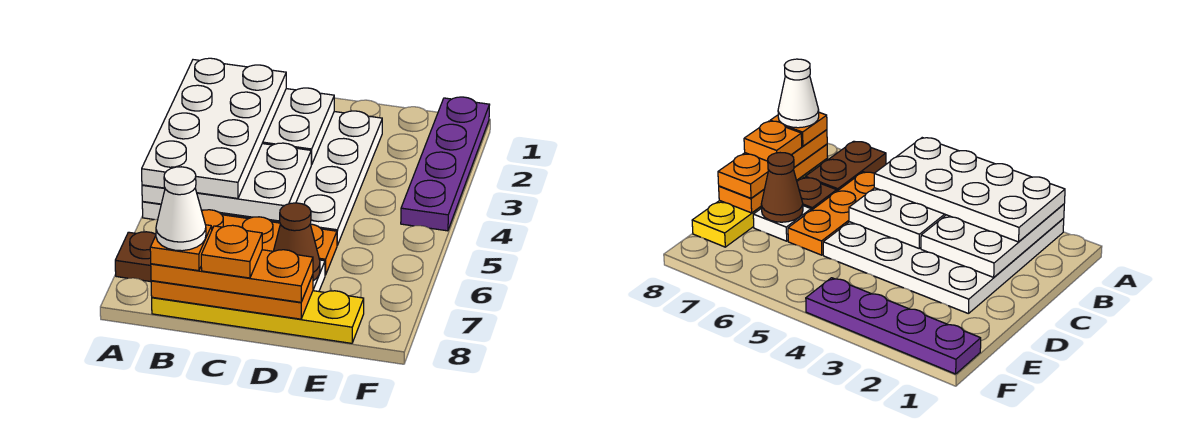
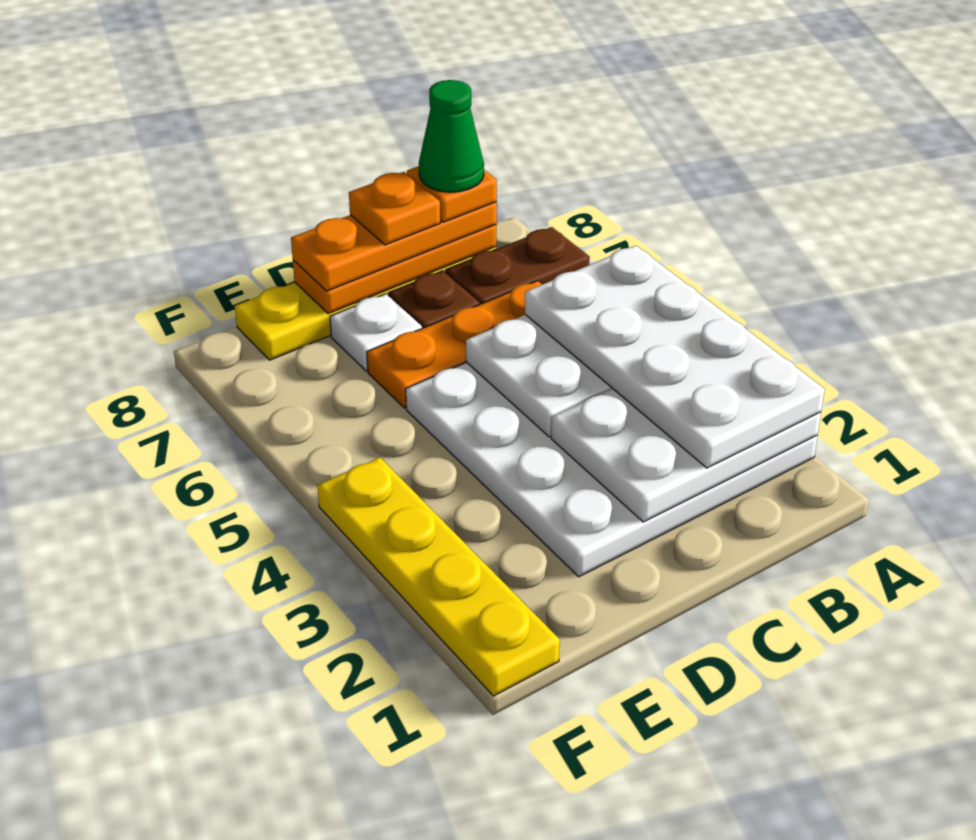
white cone B8 level 5 -> green cone B8 level 5
brown cone D7 level 2 -> none
purple plate F1:F4 level 1 -> yellow plate F1:F4 level 1

